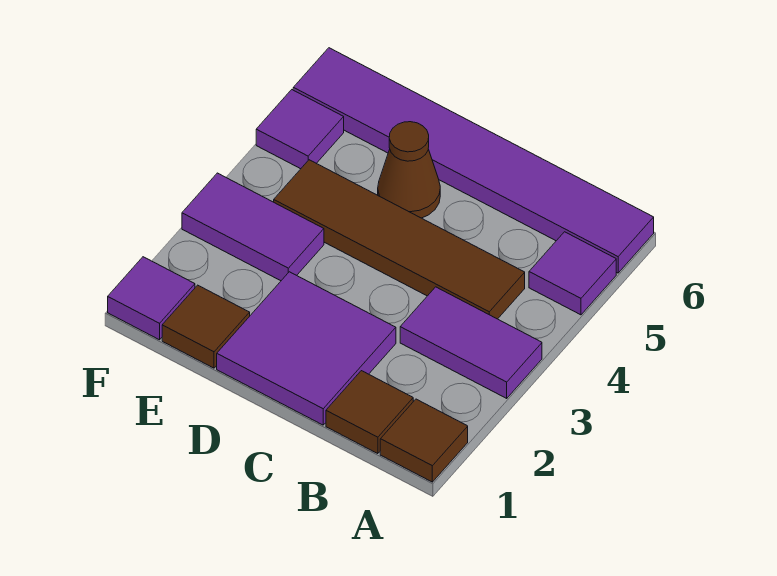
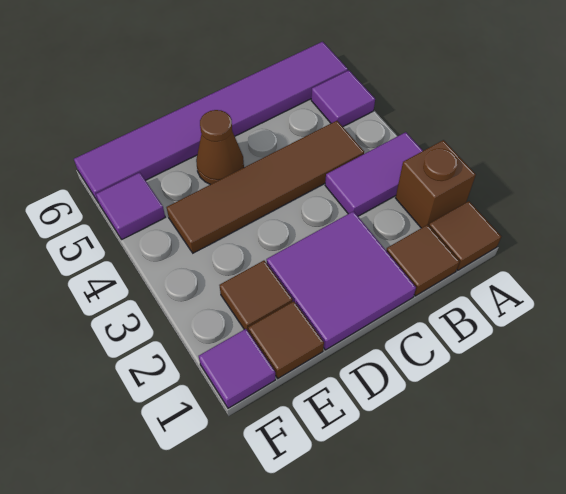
none -> brown brick A2 level 1
none -> brown tile E2 level 1
purple tile E3:F3 level 1 -> none

